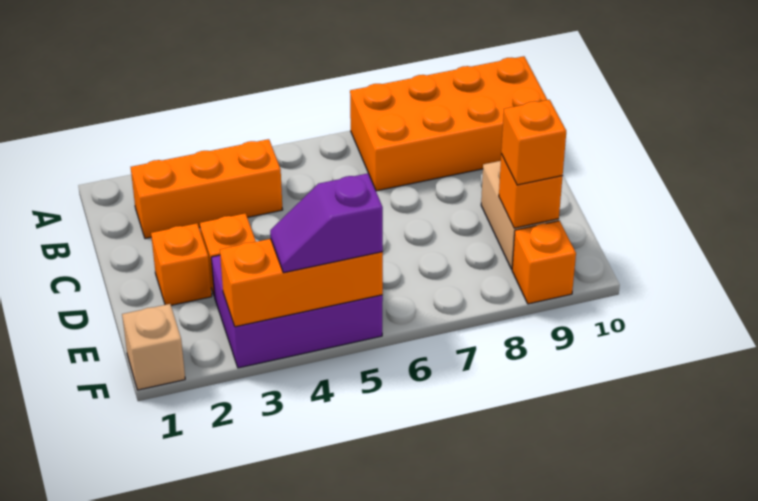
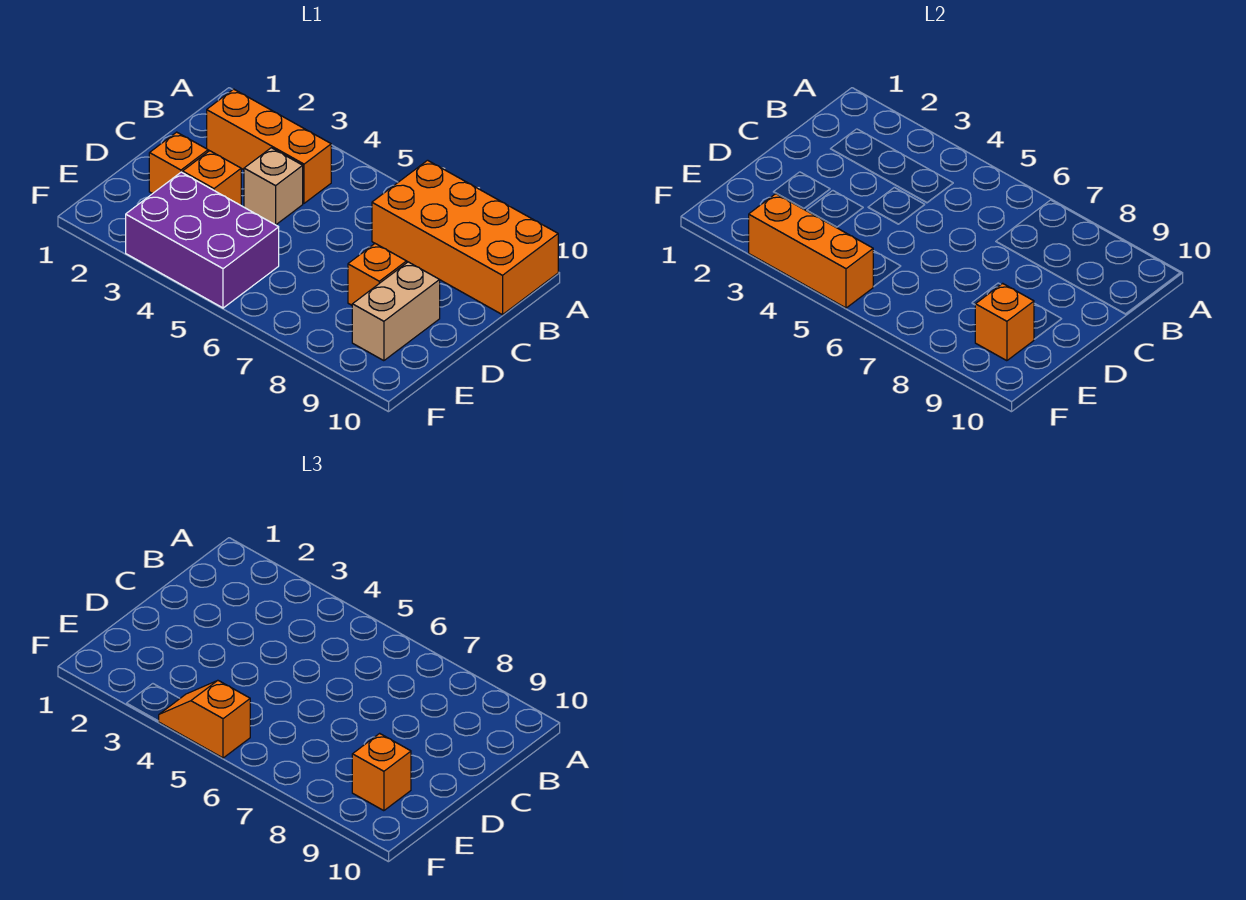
tan brick F1 level 1 -> tan brick C4 level 1
purple slope F4:F5 level 3 top 5 -> orange slope F4:F5 level 3 top 5
orange brick F9 level 1 -> orange brick D8 level 1

